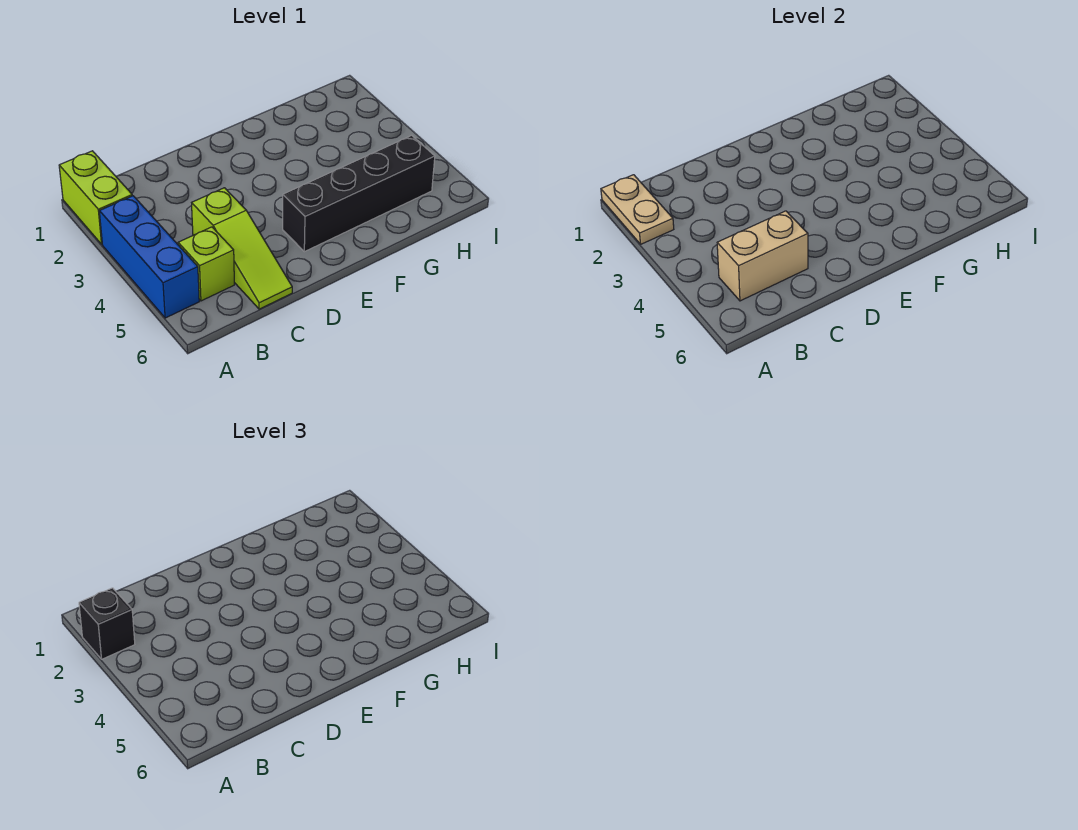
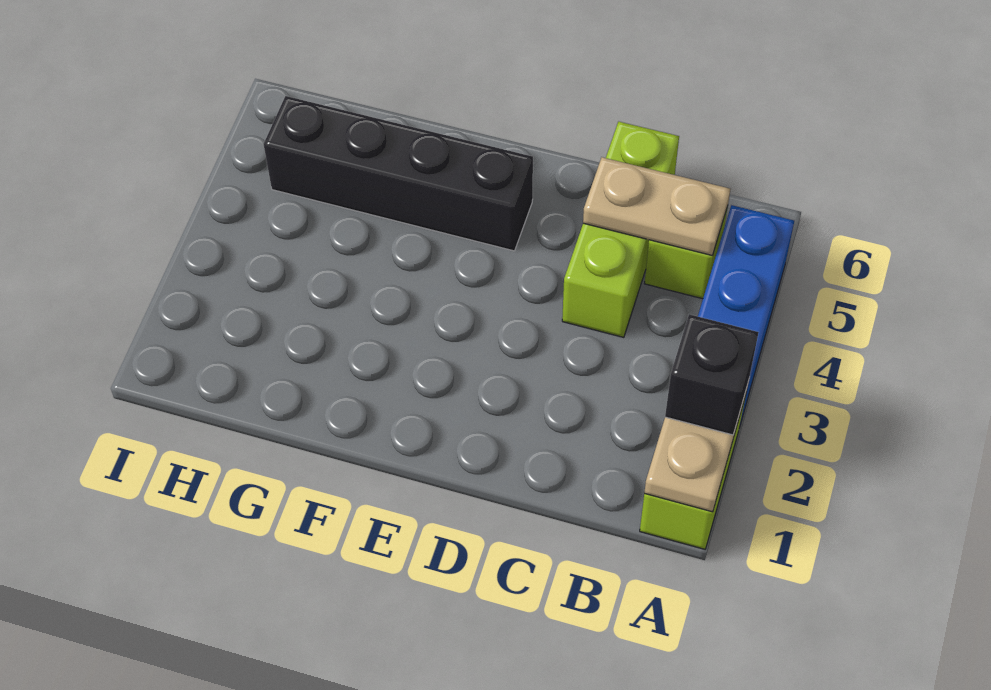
tan brick B5:C5 level 2 -> tan plate B5:C5 level 2
lime slope C4:C6 level 1 top 4 -> lime brick C4:C6 level 1

